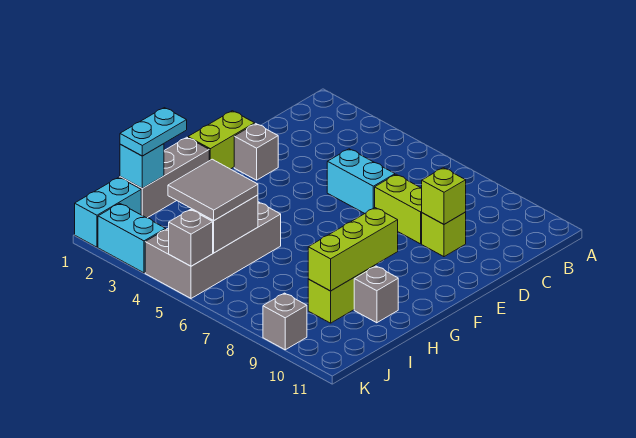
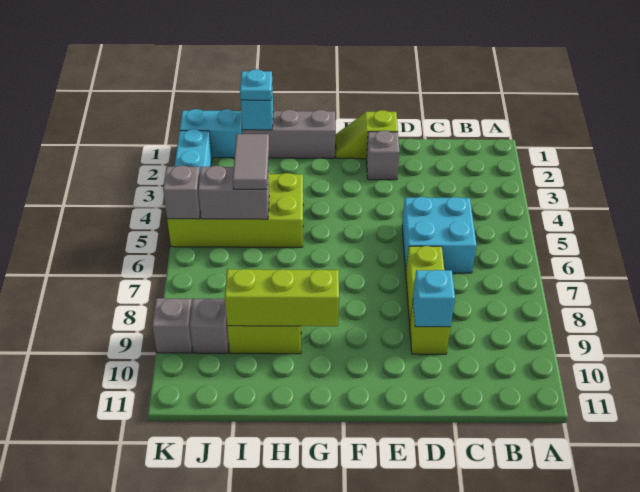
cyan brick D5:D6 level 1 -> cyan brick C5:D6 level 1
lime brick D9 level 2 -> cyan brick D9 level 2
lime brick E1:F1 level 1 -> lime slope E1:F1 level 1 top E
cyan plate H1:I1 level 3 -> cyan plate I1 level 3
grey brick H4:K5 level 1 -> lime brick H4:K5 level 1
grey brick H10 level 1 -> grey brick J9 level 1
grey tile I4:J5 level 3 -> grey tile I4:I5 level 3

